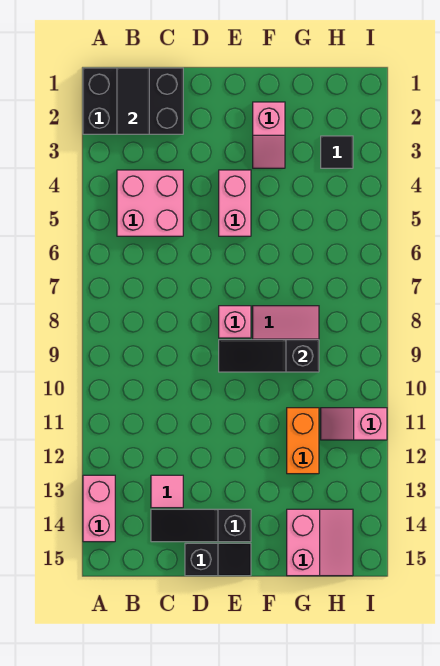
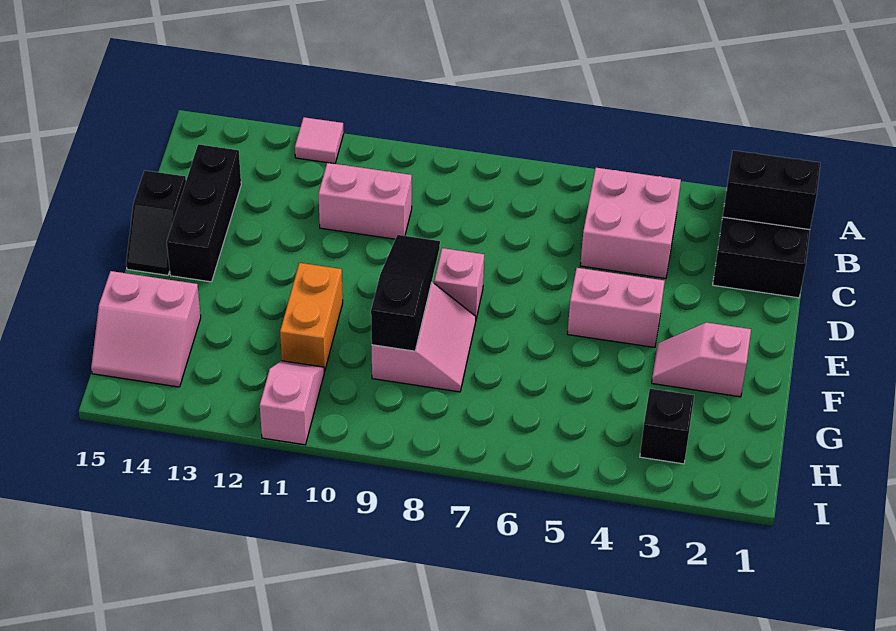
pink brick A13:A14 level 1 -> pink brick C10:C11 level 1
black tile B1:B2 level 2 -> black brick B1:B2 level 2
pink tile C13 level 1 -> pink tile A12 level 1
black slope C14:E14 level 1 top E -> black brick C14:E14 level 1
orange brick G11:G12 level 1 -> orange brick F11:G11 level 1
black tile H3 level 1 -> black brick H3 level 1

